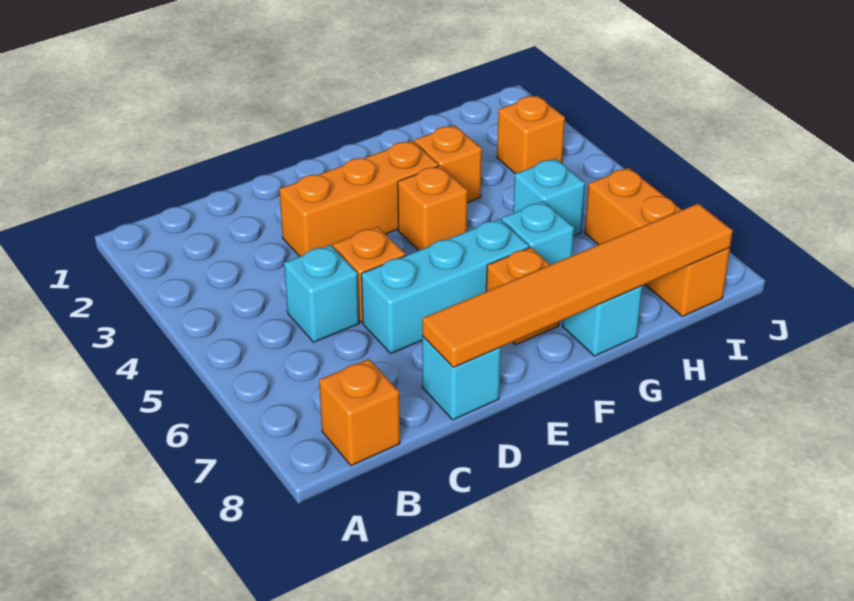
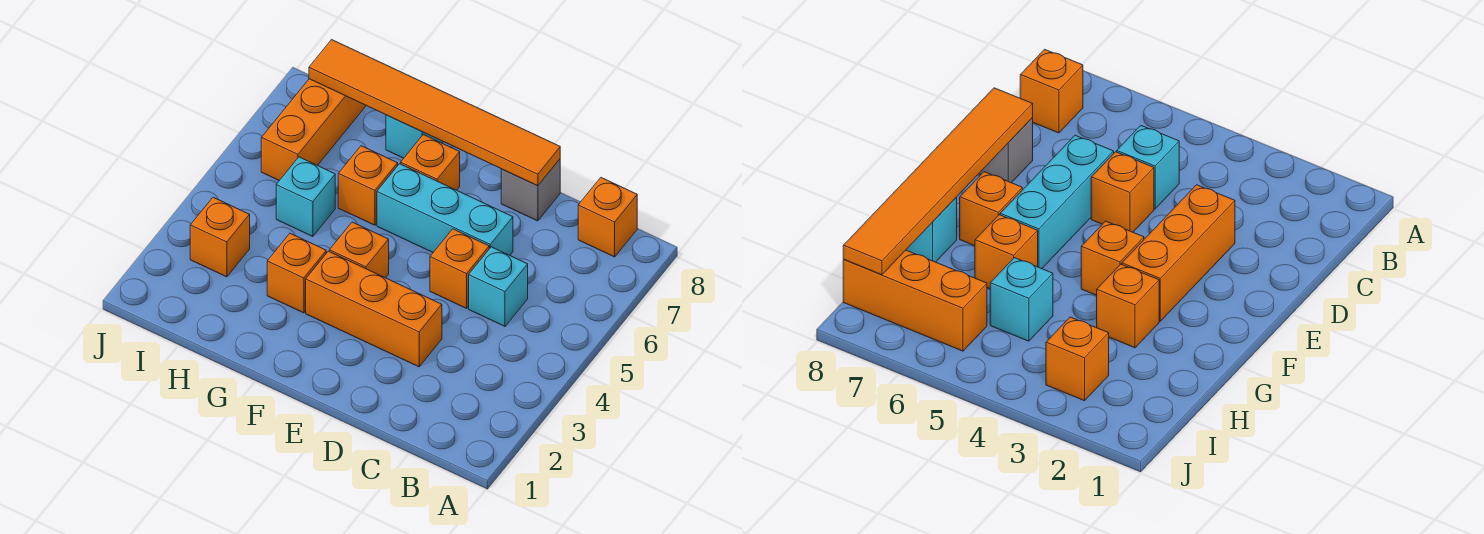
cyan brick D8 level 1 -> grey brick D8 level 1
cyan brick G6 level 1 -> orange brick G6 level 1

